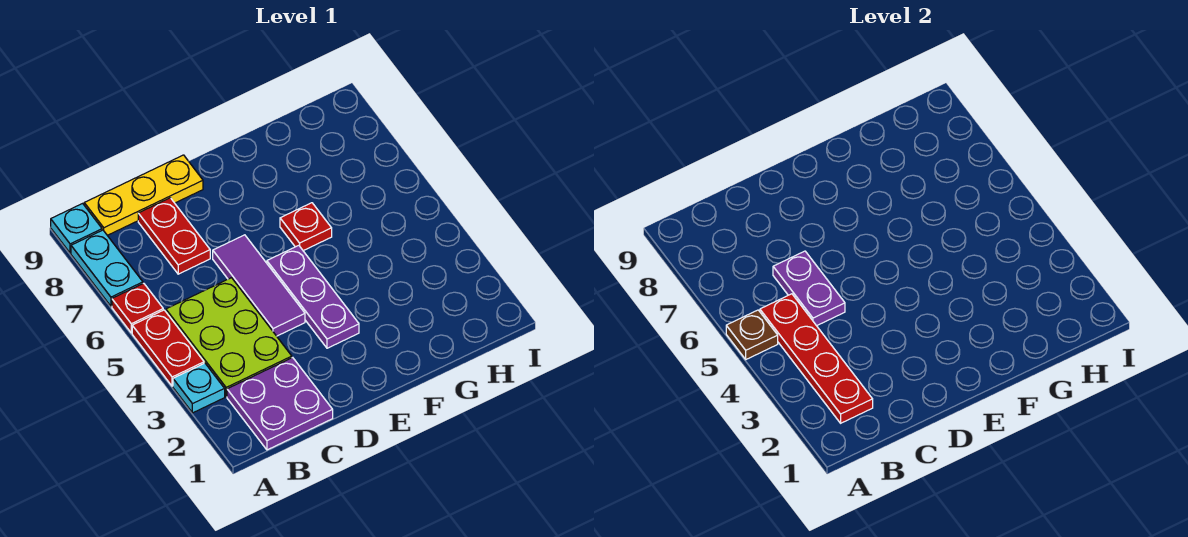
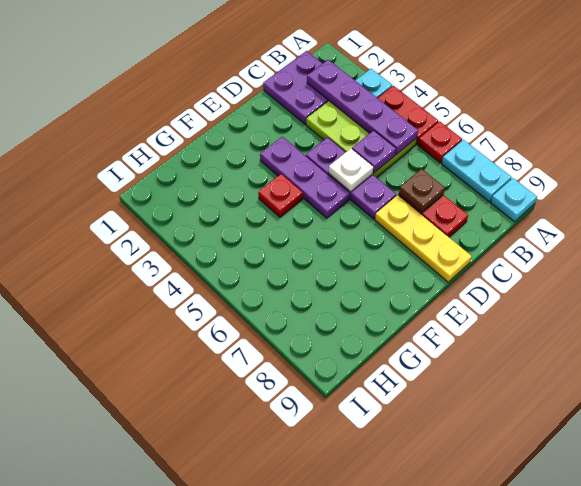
brown plate A5 level 2 -> brown plate C7 level 2
red plate B2:B5 level 2 -> purple plate B2:B5 level 2
yellow plate B9:D9 level 1 -> yellow plate D7:D9 level 1
purple plate C5:C6 level 2 -> purple plate C5 level 2
purple tile D4:D6 level 1 -> purple plate D4:D6 level 1
none -> white plate D5 level 2
red plate F6 level 1 -> red plate F4 level 1

